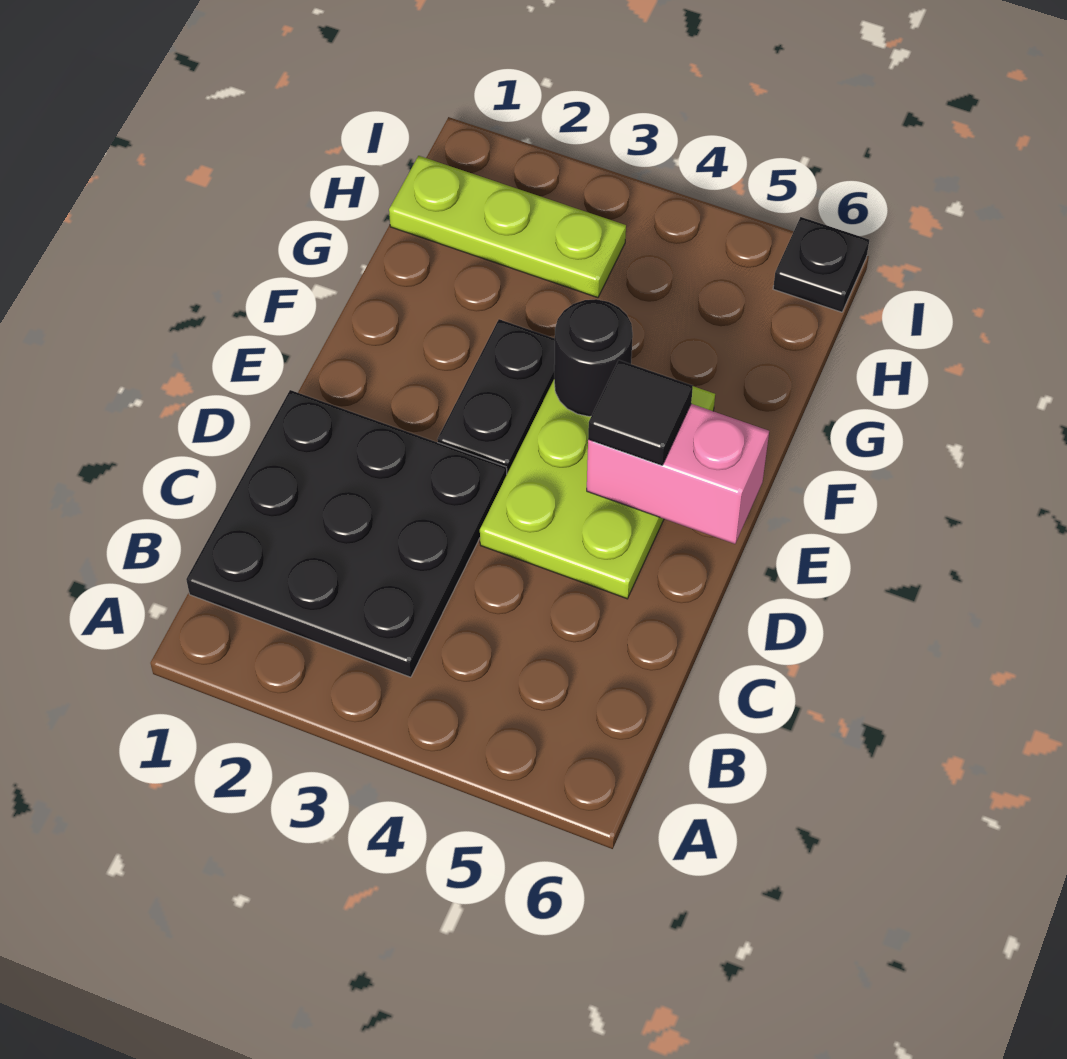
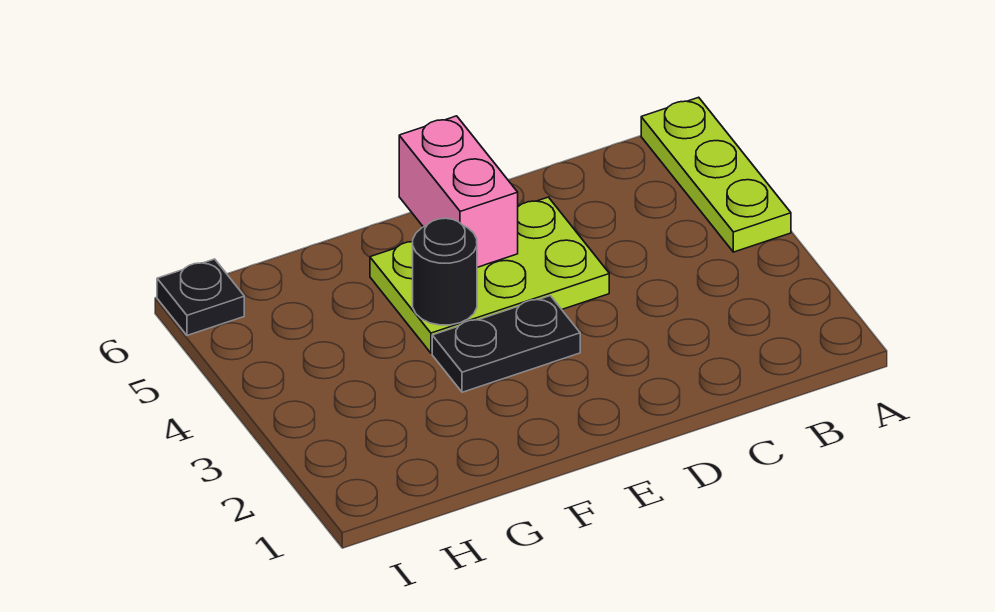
black plate B1:D3 level 1 -> none
black tile E5 level 3 -> none
lime plate H1:H3 level 1 -> lime plate A4:A6 level 1

